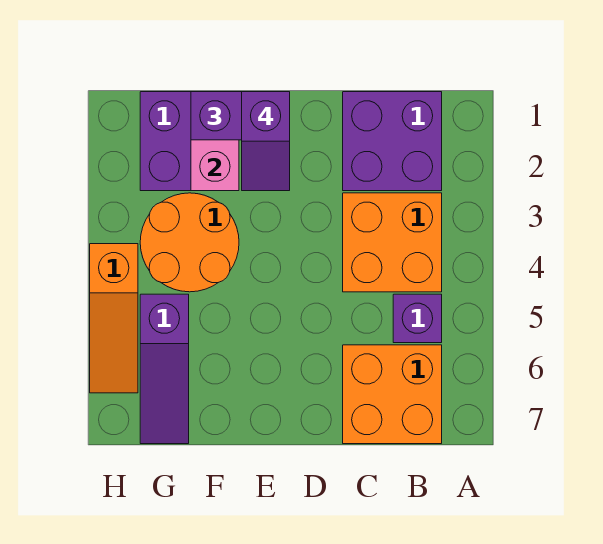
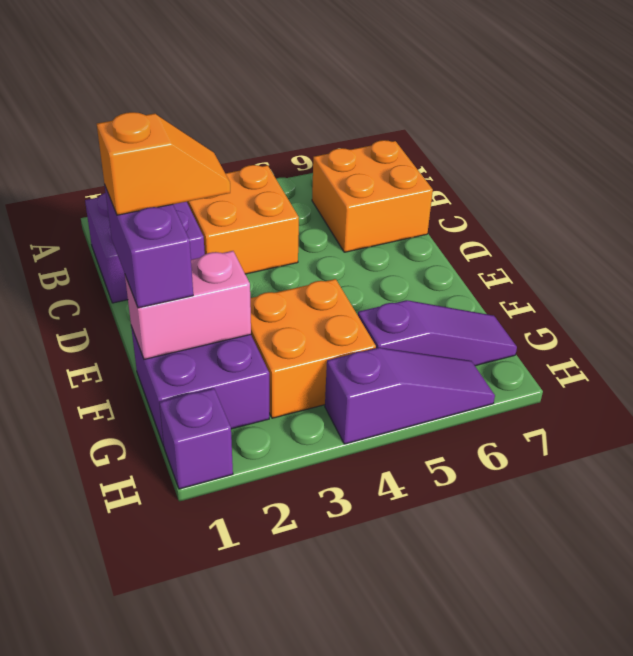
purple brick B5 level 1 -> purple brick H1 level 1
purple slope E1:E2 level 4 top 1 -> orange slope E1:E2 level 4 top 1
orange round brick F3:G4 level 1 -> orange brick F3:G4 level 1
orange slope H4:H6 level 1 top 4 -> purple slope H4:H6 level 1 top 4

